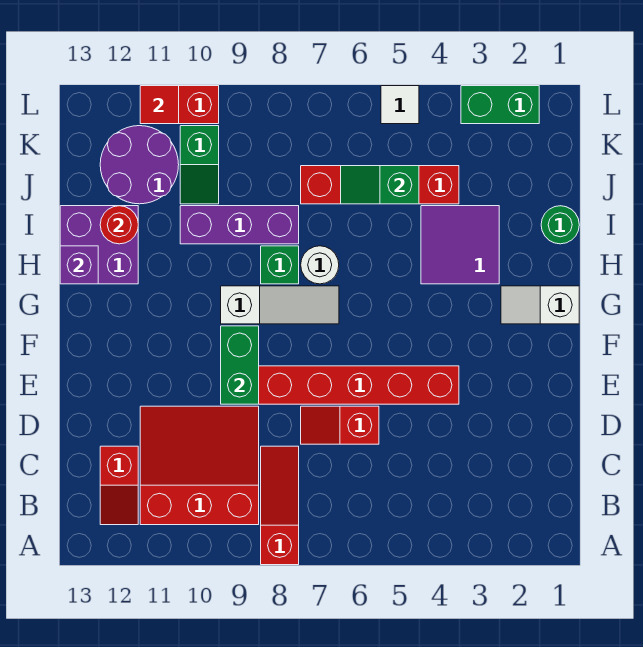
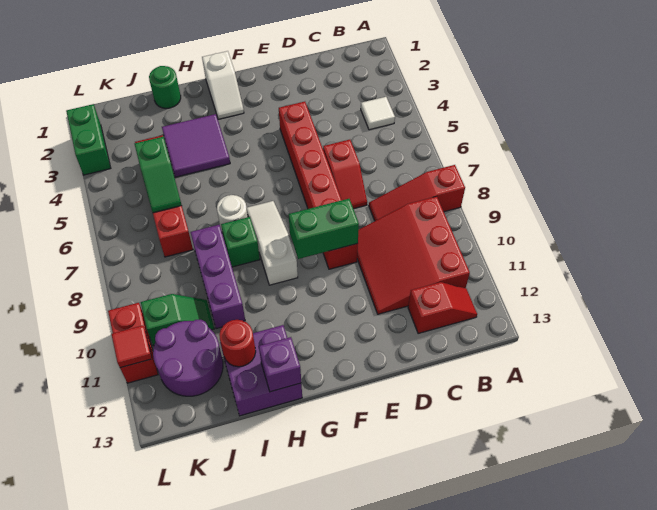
white tile L5 level 1 -> white tile B4 level 1

